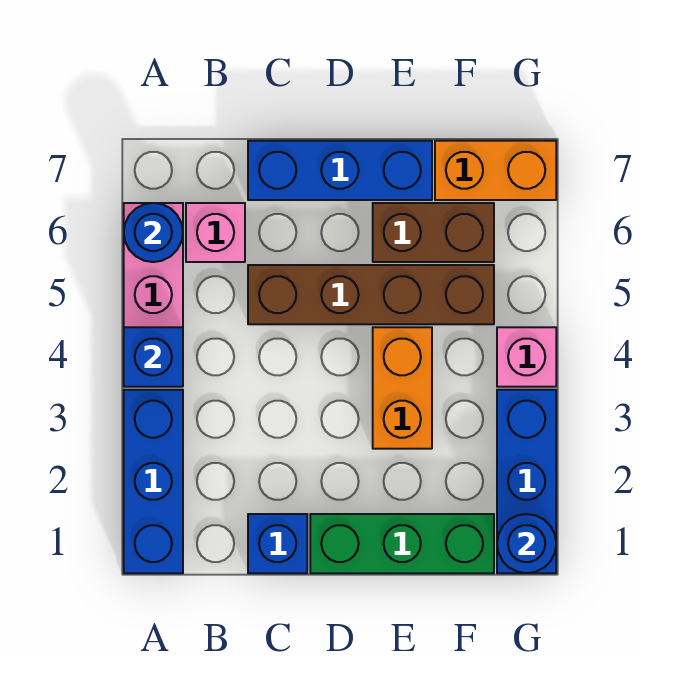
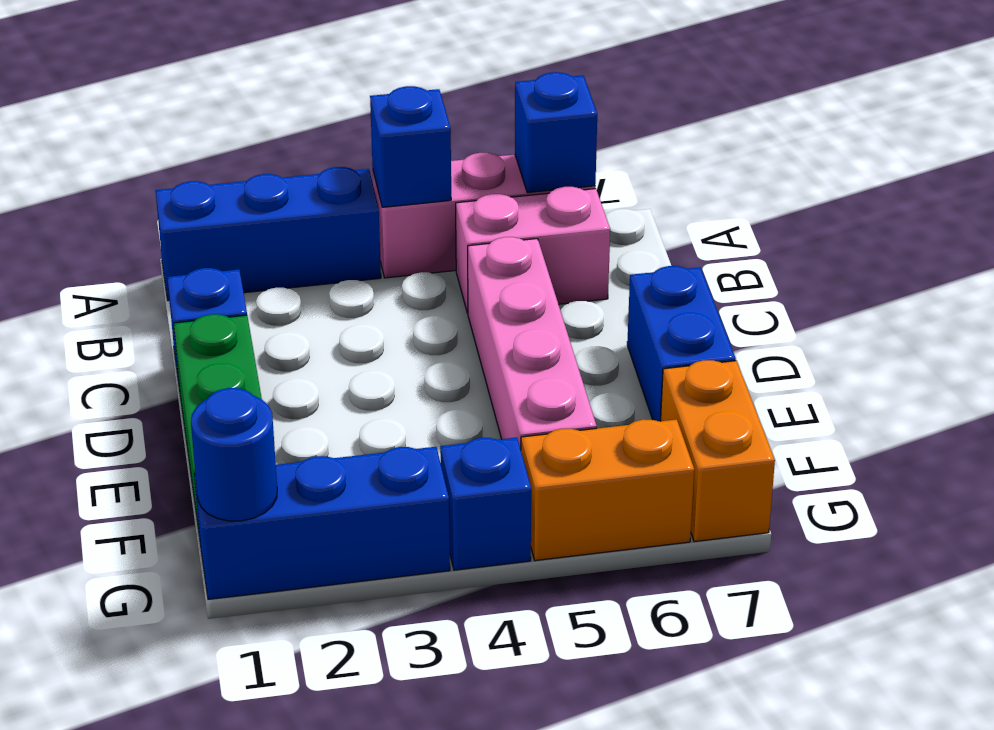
blue round brick A6 level 2 -> blue brick A6 level 2
pink brick B6 level 1 -> pink brick B5:B6 level 1
brown brick C5:F5 level 1 -> pink brick C5:F5 level 1
blue brick C7:E7 level 1 -> blue brick D7:E7 level 1
orange brick E3:E4 level 1 -> orange brick G5:G6 level 1
brown brick E6:F6 level 1 -> none
pink brick G4 level 1 -> blue brick G4 level 1

